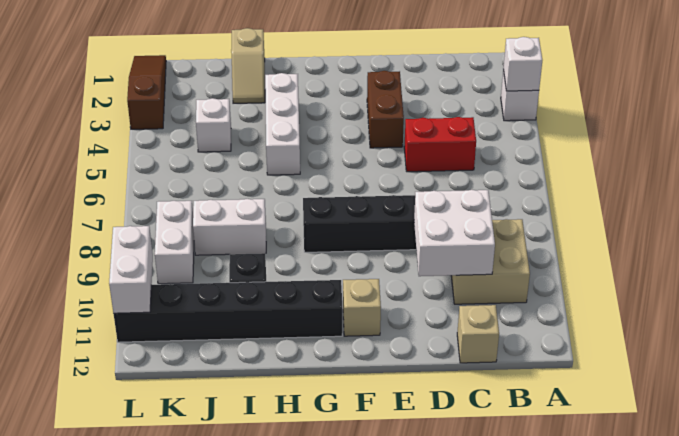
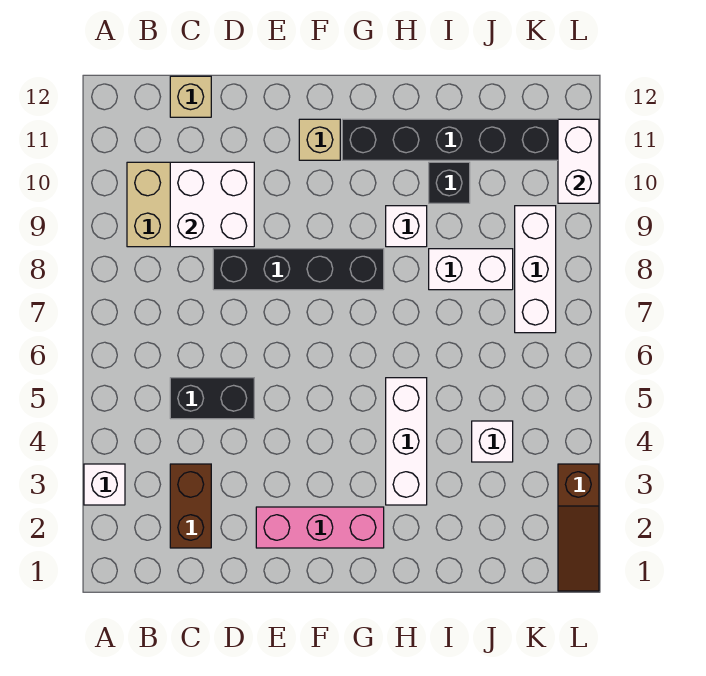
white brick A3 level 2 -> white brick H9 level 1
red brick C5:D5 level 1 -> black brick C5:D5 level 1
none -> pink brick E2:G2 level 1
brown brick E3:E4 level 1 -> brown brick C2:C3 level 1
tan slope I1:I2 level 1 top 1 -> none
white brick K8:K9 level 1 -> white brick K7:K9 level 1

